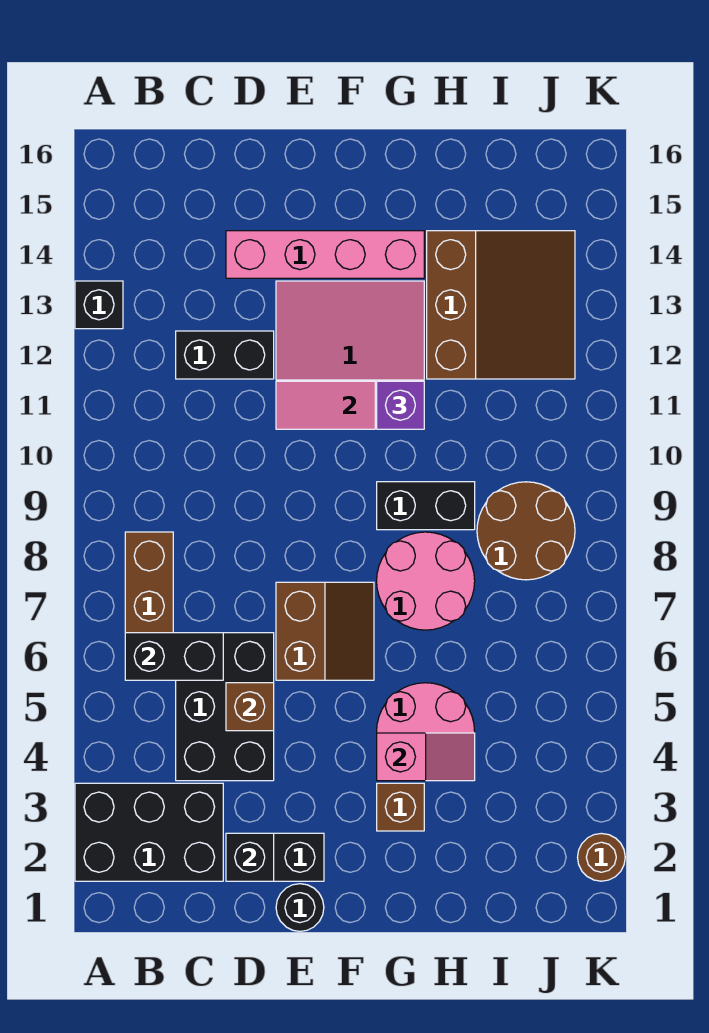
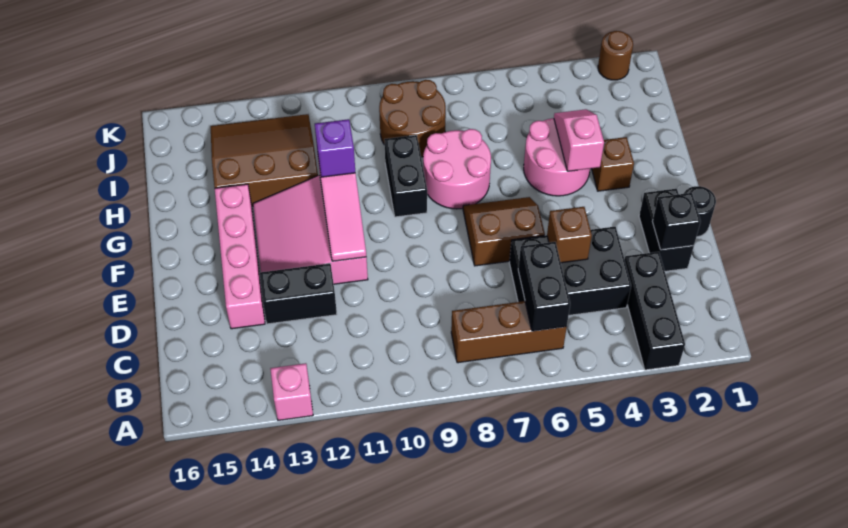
black brick A2:C3 level 1 -> black brick A3:C3 level 1
black brick A13 level 1 -> pink brick A13 level 1
black brick C12:D12 level 1 -> black brick D12:D13 level 1

